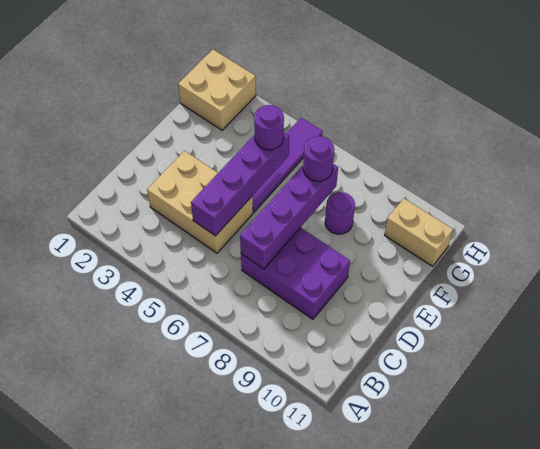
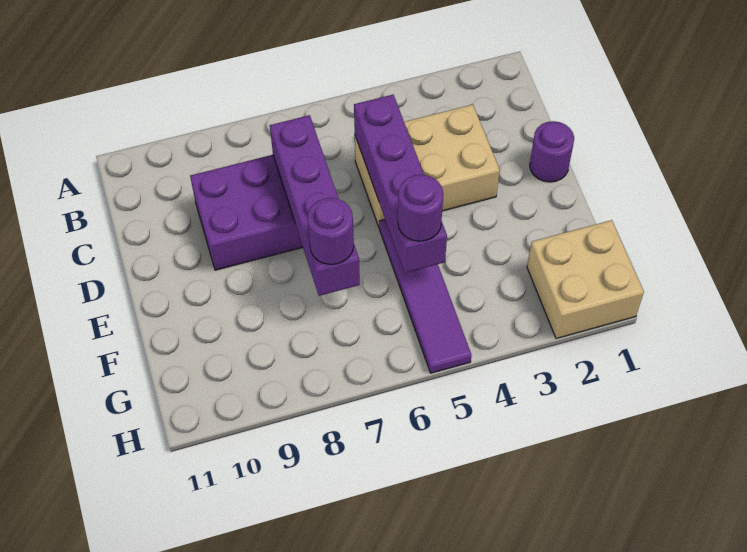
purple round brick F8 level 1 -> purple round brick D1 level 1
tan brick G10:G11 level 1 -> none

